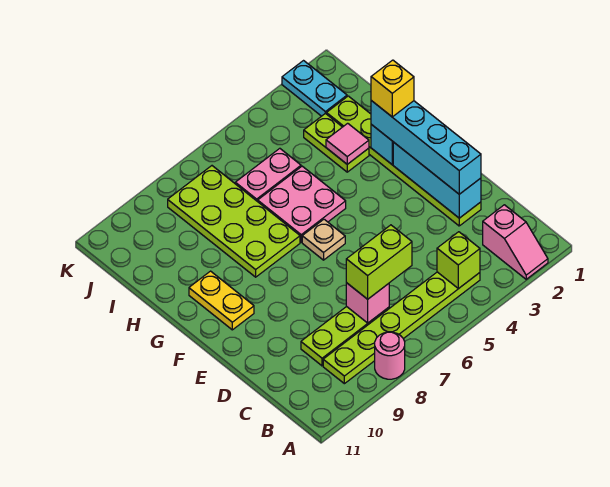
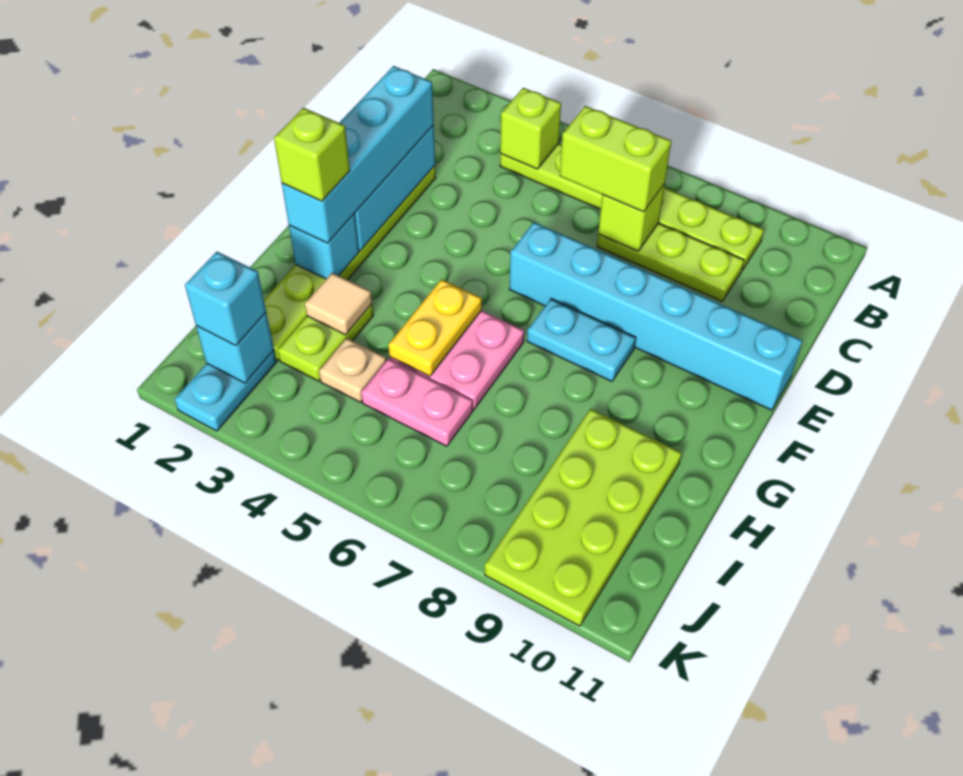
pink slope A2:B2 level 1 top B -> none
pink round brick A8 level 1 -> none
pink brick C7 level 2 -> lime brick C7 level 2
none -> cyan brick E6:E11 level 1
tan plate F6 level 1 -> tan plate I4 level 1
none -> cyan plate F7:F8 level 1
yellow plate F10:G10 level 1 -> yellow plate G5:H5 level 2
yellow brick G2 level 4 -> lime brick G2 level 4
lime plate G7:J8 level 1 -> lime plate H9:K10 level 1
pink tile H3 level 2 -> tan tile H3 level 2
none -> cyan brick J2 level 2
none -> cyan brick J2 level 3

